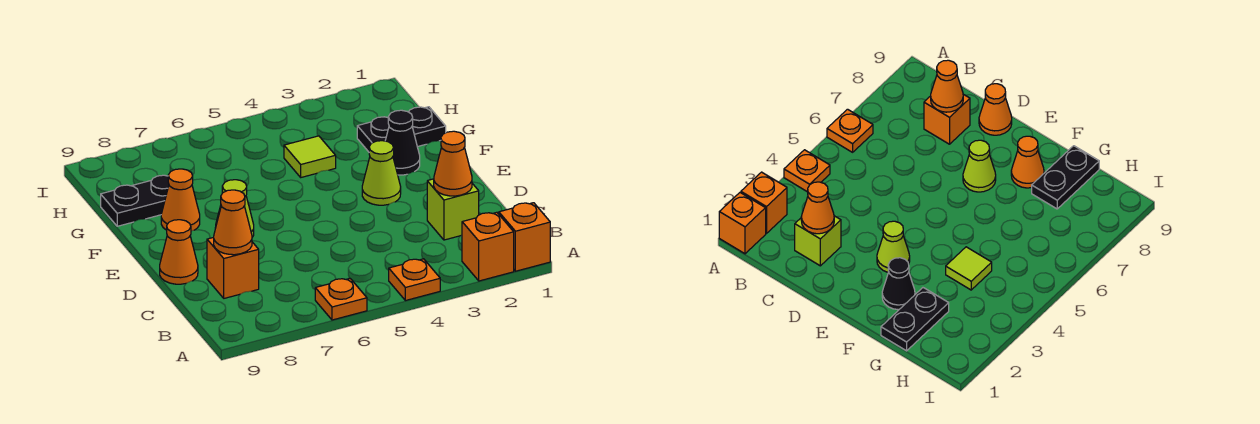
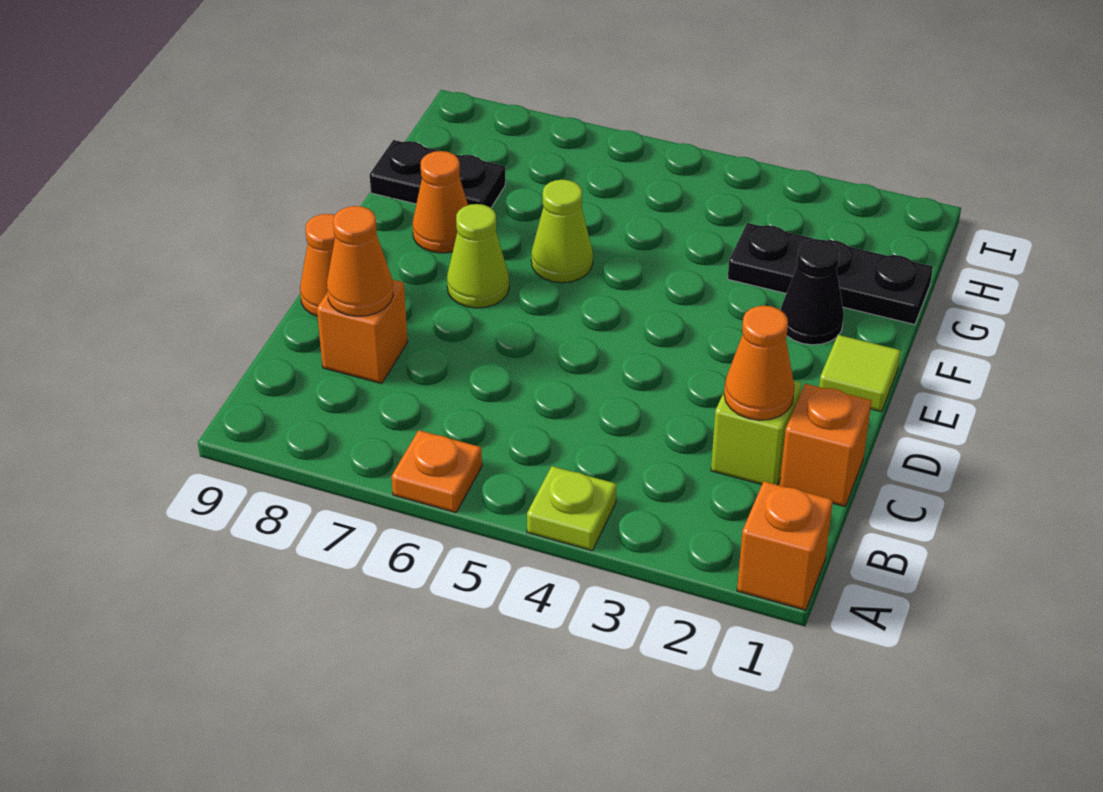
orange brick A2 level 1 -> orange brick C1 level 1
orange plate A4 level 1 -> lime plate A4 level 1
lime cone E3 level 1 -> lime cone F6 level 1
black plate G1:G2 level 1 -> black plate G1:G3 level 1
lime tile G4 level 1 -> lime tile E1 level 1

